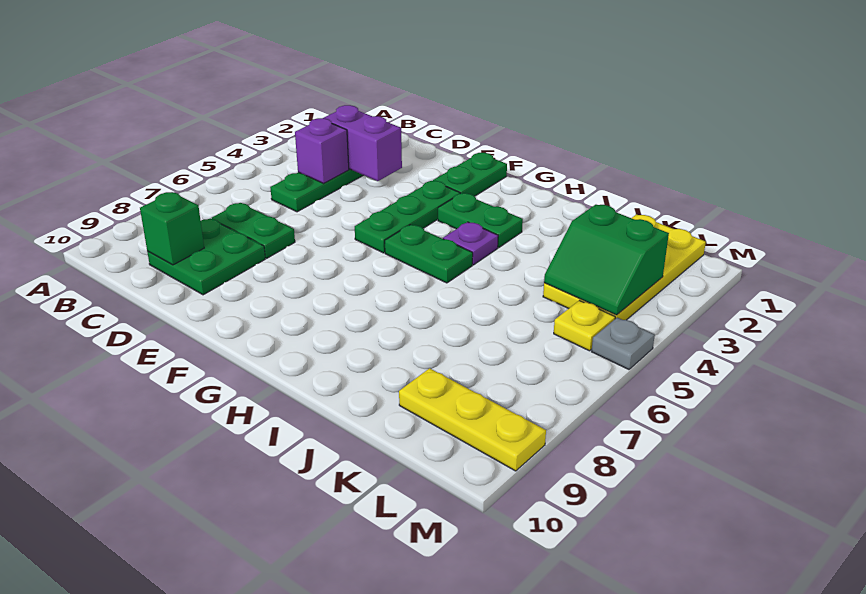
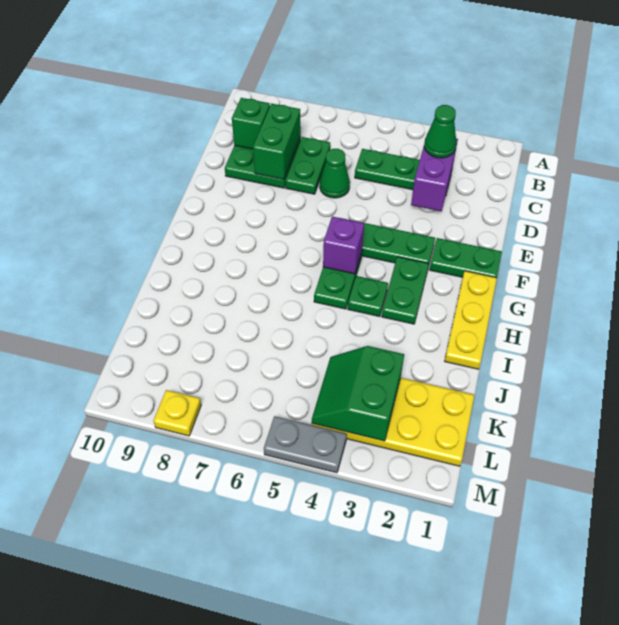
none -> green cone C3 level 3
purple brick C4 level 2 -> purple brick G5 level 2
none -> green brick C8:D8 level 2
none -> green cone D6 level 1
purple plate H4 level 1 -> green plate H4 level 1
yellow plate K9:M9 level 1 -> yellow plate G1:I1 level 1
yellow plate L5 level 1 -> yellow plate M8 level 1
grey plate M5 level 1 -> grey plate M4:M5 level 1

